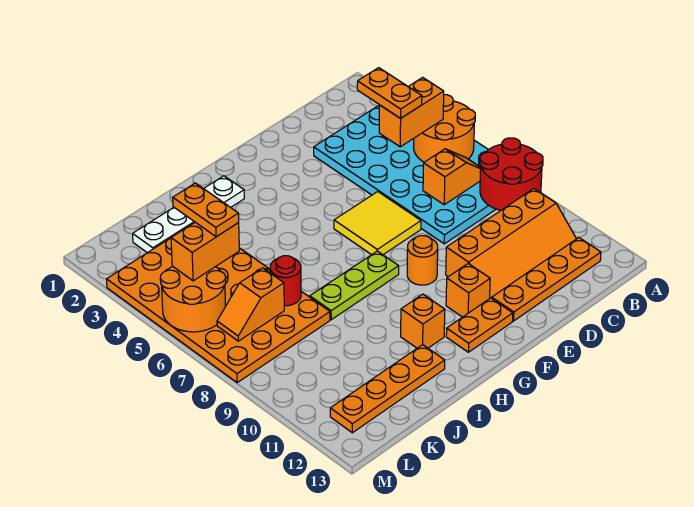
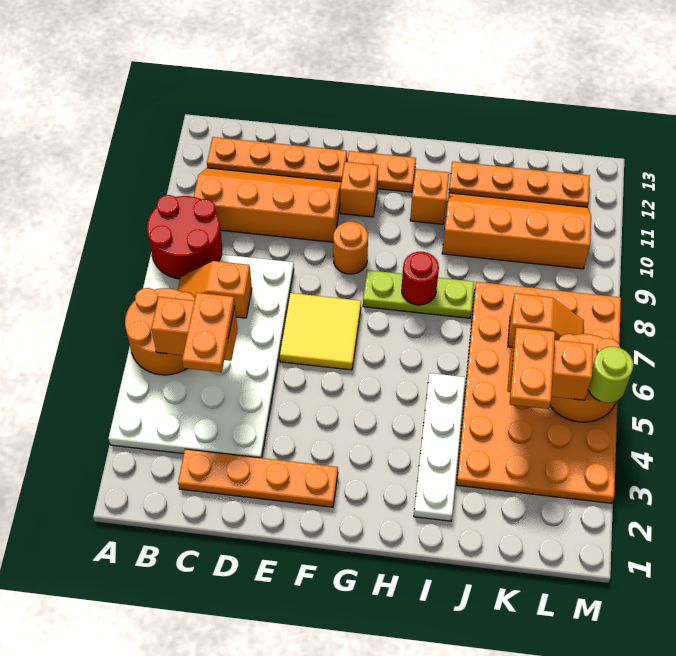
cyan plate A3:D8 level 1 -> white plate A3:D8 level 1
none -> orange plate C2:F2 level 1
white plate H2:K2 level 1 -> white plate I2:I5 level 1
none -> orange slope I10:L11 level 1 top 10
red round brick J7 level 2 -> red round brick H8 level 2
none -> lime round brick M5 level 3

